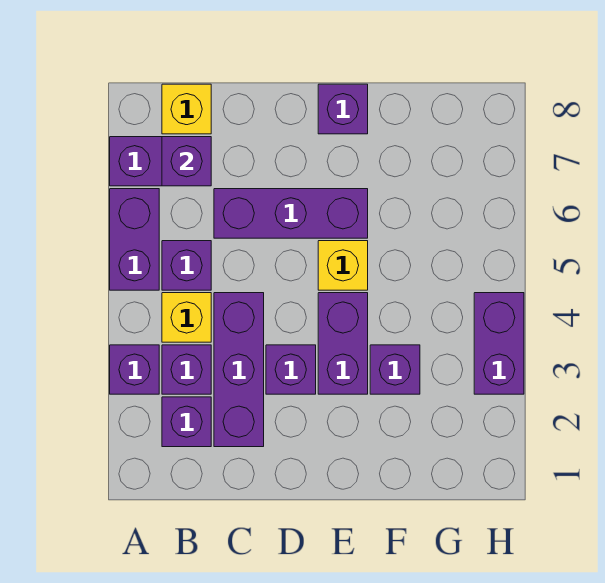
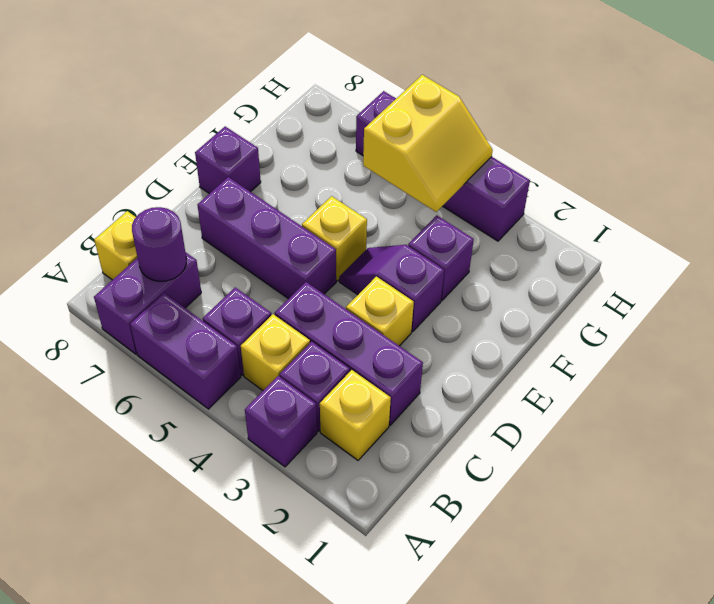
purple brick B2 level 1 -> yellow brick B2 level 1
purple brick B7 level 2 -> purple round brick B7 level 2
purple brick C6:E6 level 1 -> purple brick D5:D7 level 1
purple brick D3 level 1 -> yellow brick D3 level 1
purple brick E3:E4 level 1 -> purple slope E3:E4 level 1 top 3
none -> yellow slope G4:H5 level 2 top 5
purple brick H3:H4 level 1 -> purple brick H3:H6 level 1

